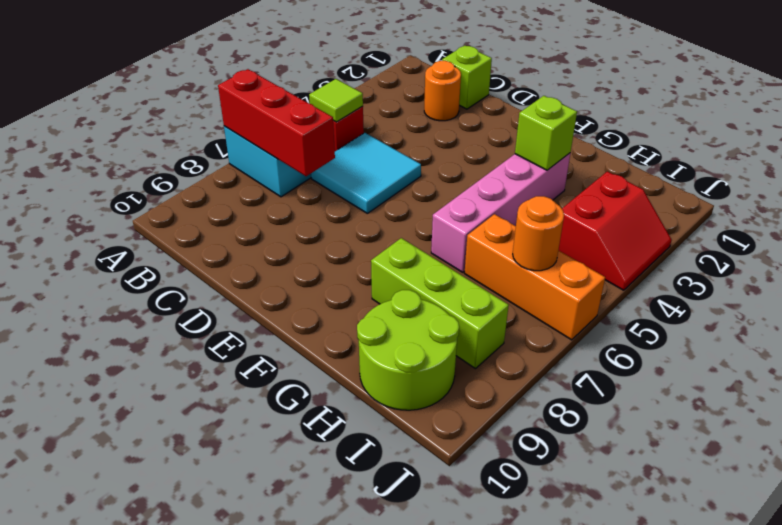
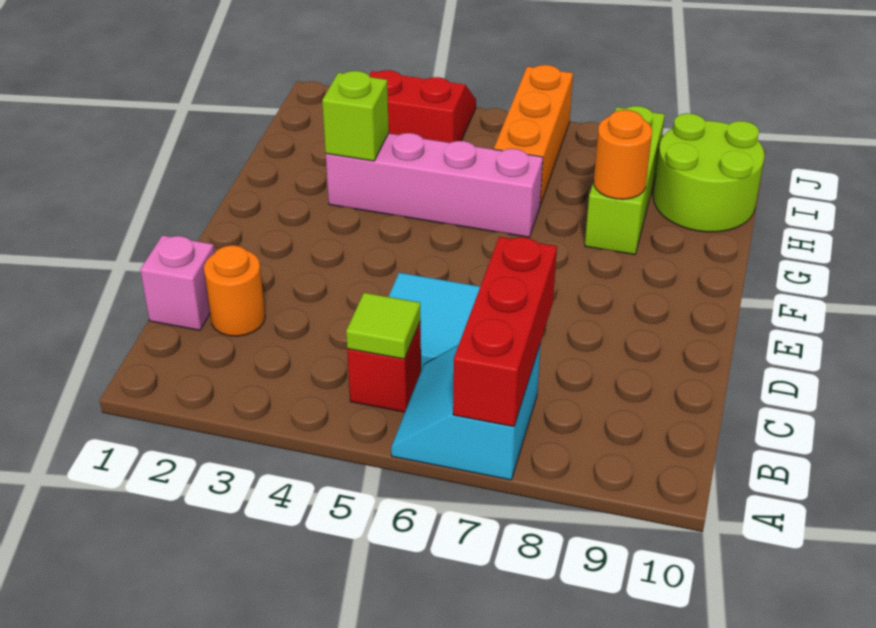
lime brick C1 level 1 -> pink brick C1 level 1
orange round brick I6 level 2 -> orange round brick G8 level 2

